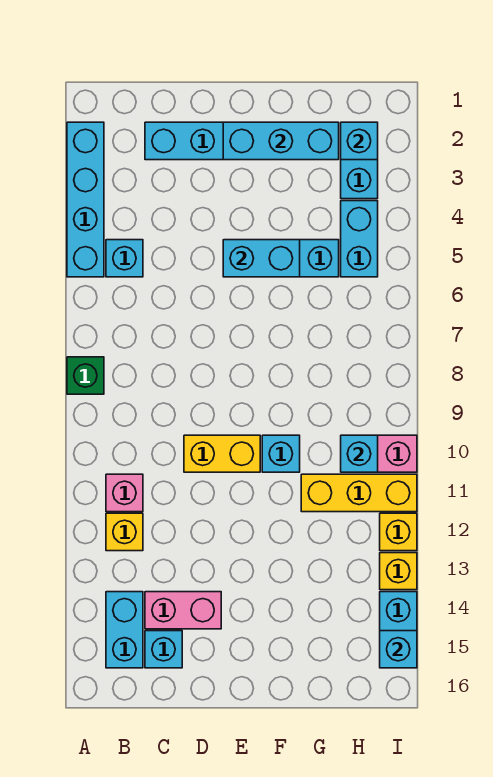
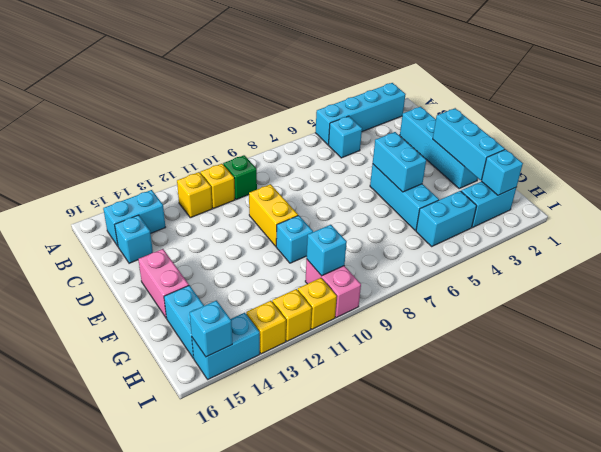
green brick A8 level 1 -> green brick B10 level 1
pink brick B11 level 1 -> yellow brick B11 level 1
pink brick C14:D14 level 1 -> pink brick E15:F15 level 1
yellow brick G11:I11 level 1 -> yellow brick I11 level 1
none -> cyan brick G15:H15 level 1

